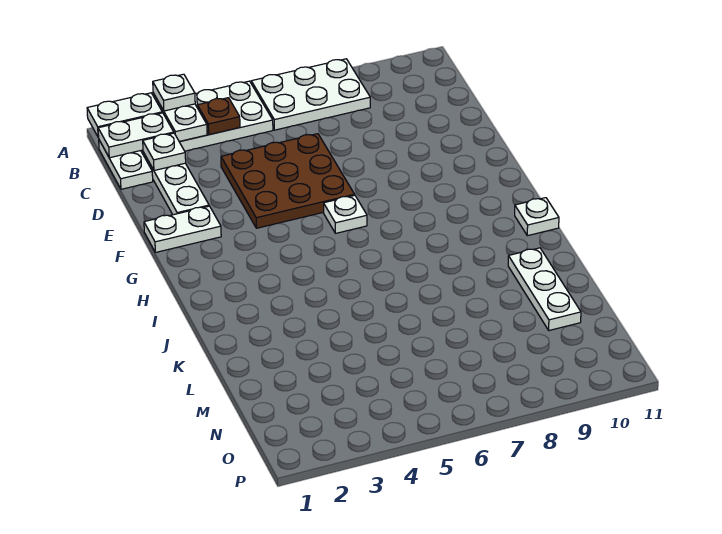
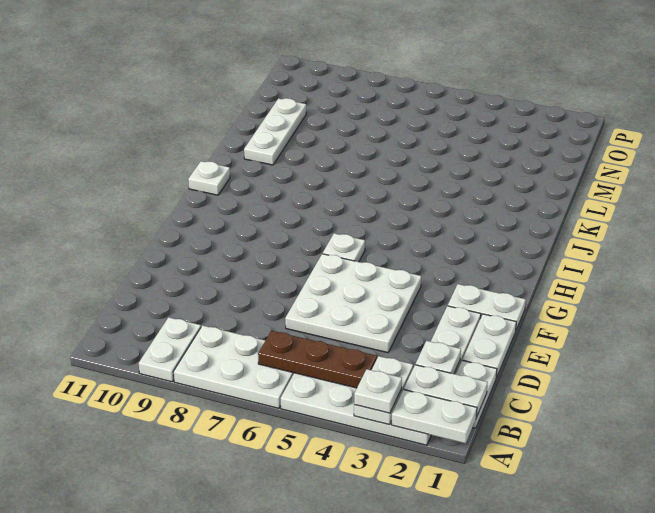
none -> white plate A9:B9 level 1
brown plate B4 level 2 -> brown plate B4:B6 level 2
none -> white plate D1:E1 level 1
brown plate D4:F6 level 1 -> white plate D4:F6 level 1

